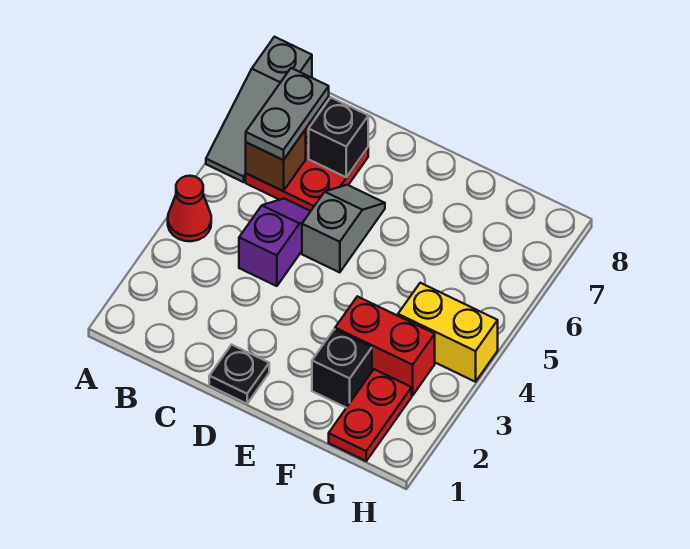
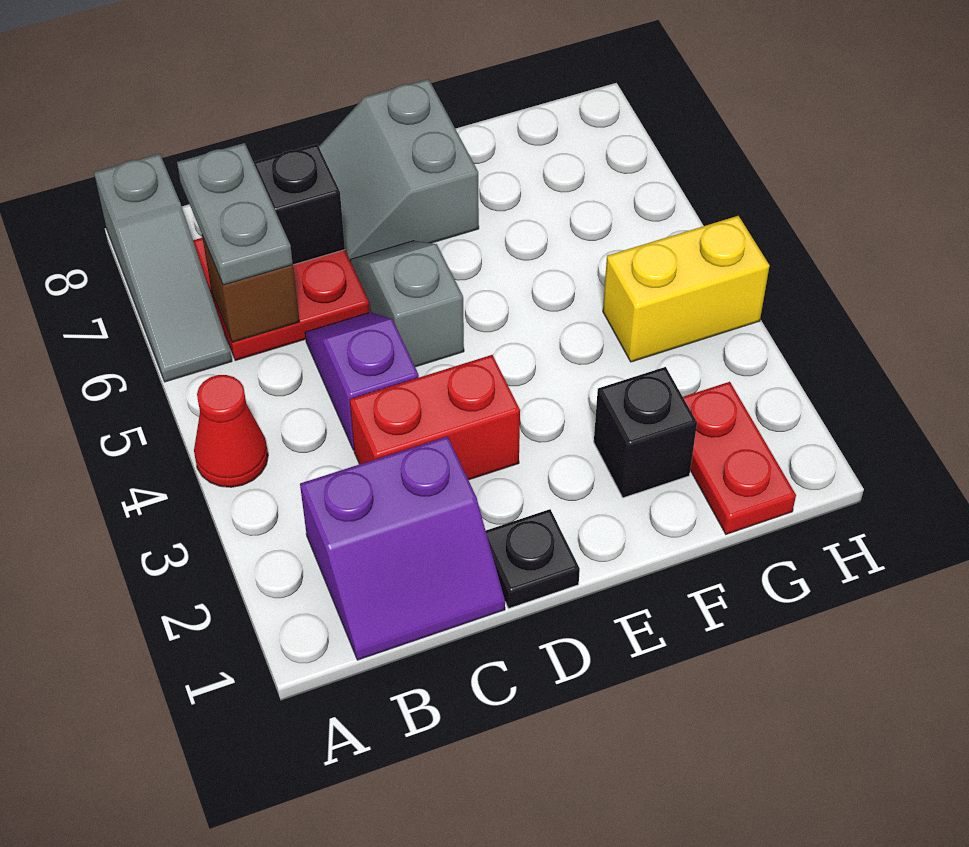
none -> purple slope B1:C2 level 1 top 2
none -> grey slope D7:E8 level 1 top E
red brick F3:G3 level 1 -> red brick C3:D3 level 1

